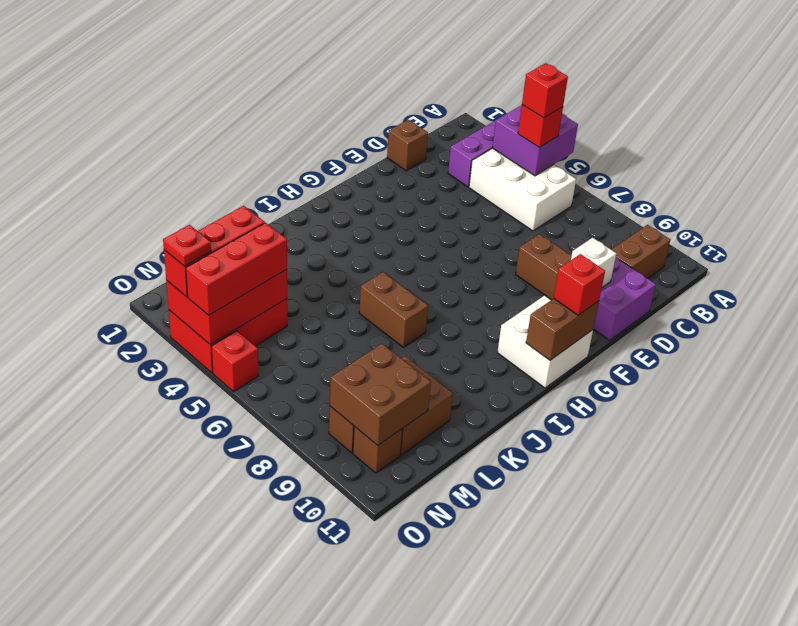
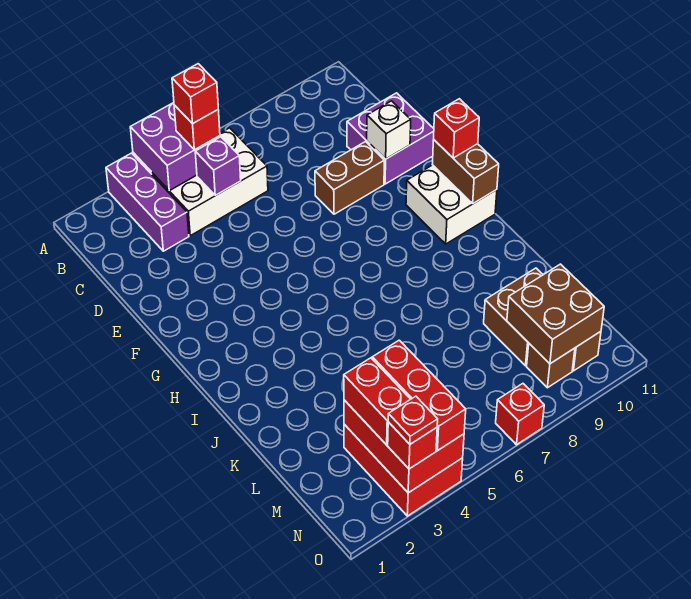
brown brick B10:C10 level 1 -> none
none -> purple brick C5 level 2
brown brick D1 level 1 -> none
brown brick J6:J7 level 1 -> none
red brick O5 level 1 -> red brick O7 level 1

